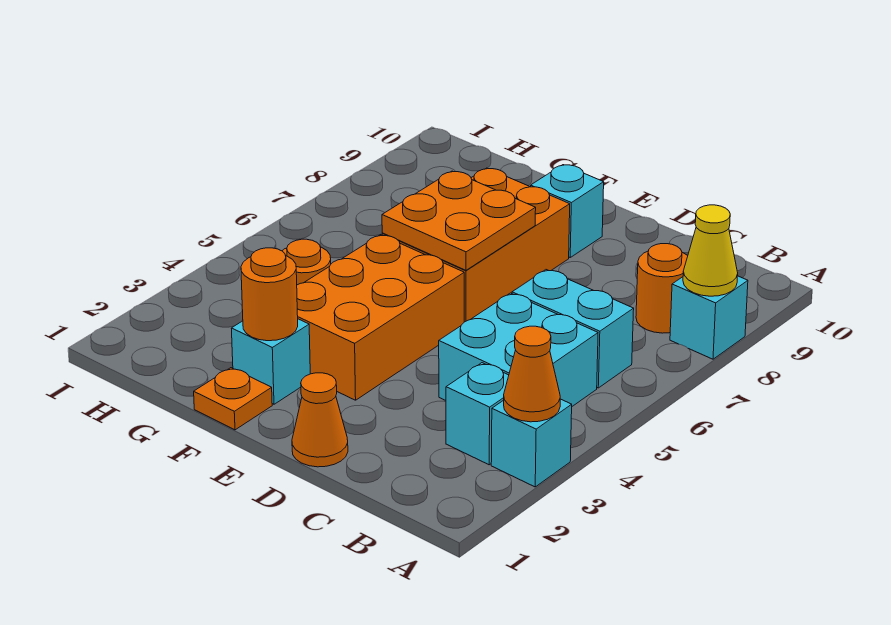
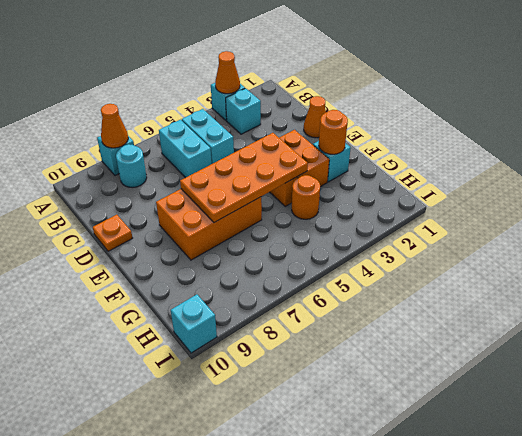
yellow cone A8 level 2 -> orange cone A8 level 2
cyan brick B4:C5 level 1 -> cyan brick B5:C5 level 1
orange round brick B8 level 1 -> cyan round brick B8 level 1
orange brick E3:F5 level 1 -> orange brick E3:F4 level 1
orange plate E6:F7 level 2 -> orange plate E4:F7 level 2
cyan brick E9 level 1 -> cyan brick I10 level 1
orange plate F1 level 1 -> orange plate D10 level 1

